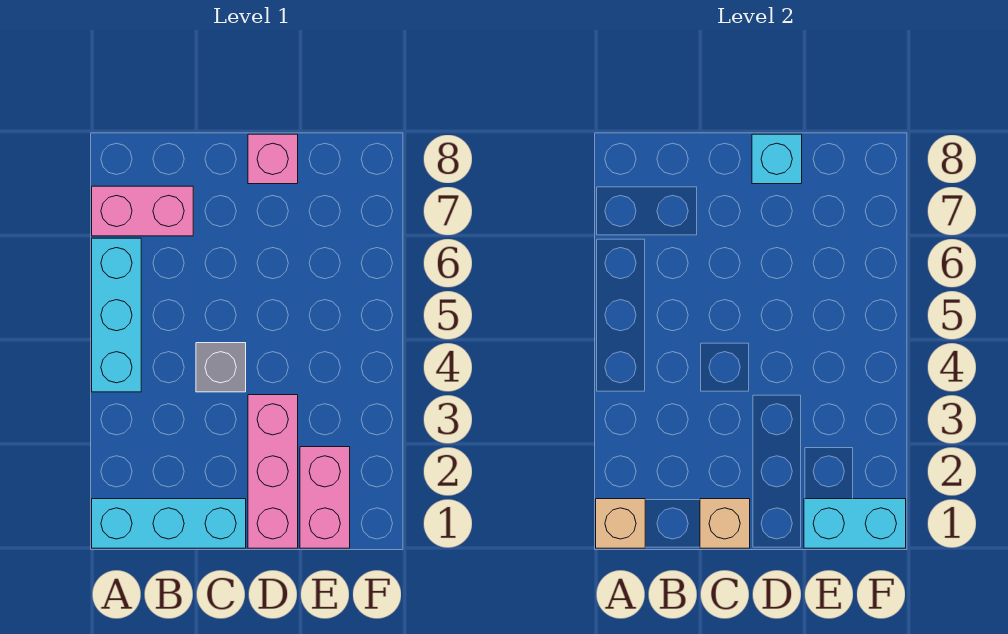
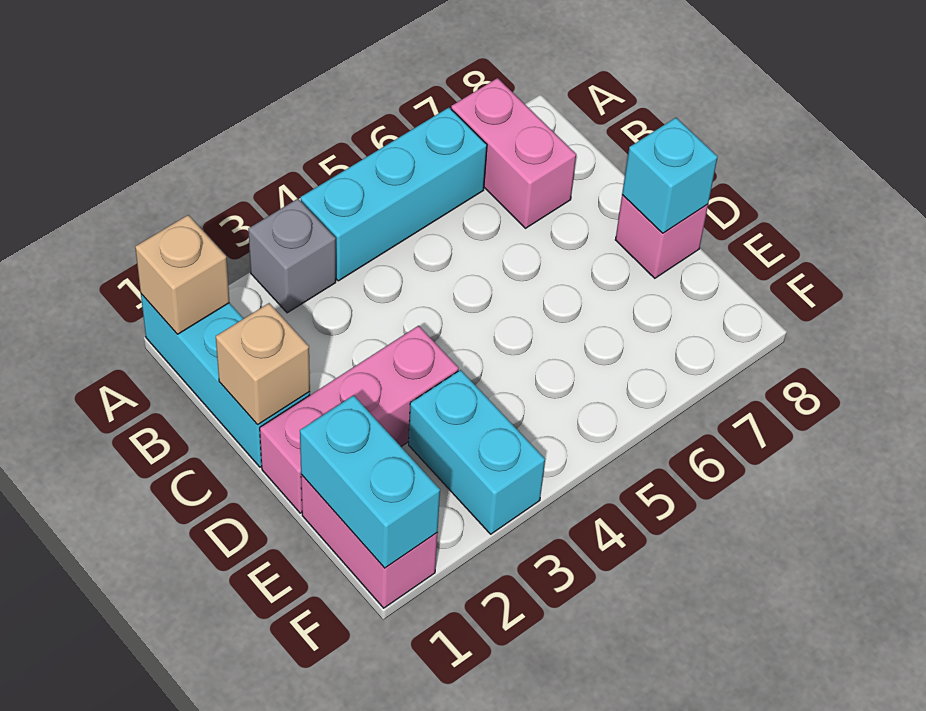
grey brick C4 level 1 -> grey brick A3 level 1
pink brick E1:E2 level 1 -> pink brick E1:F1 level 1
none -> cyan brick E3:F3 level 1

